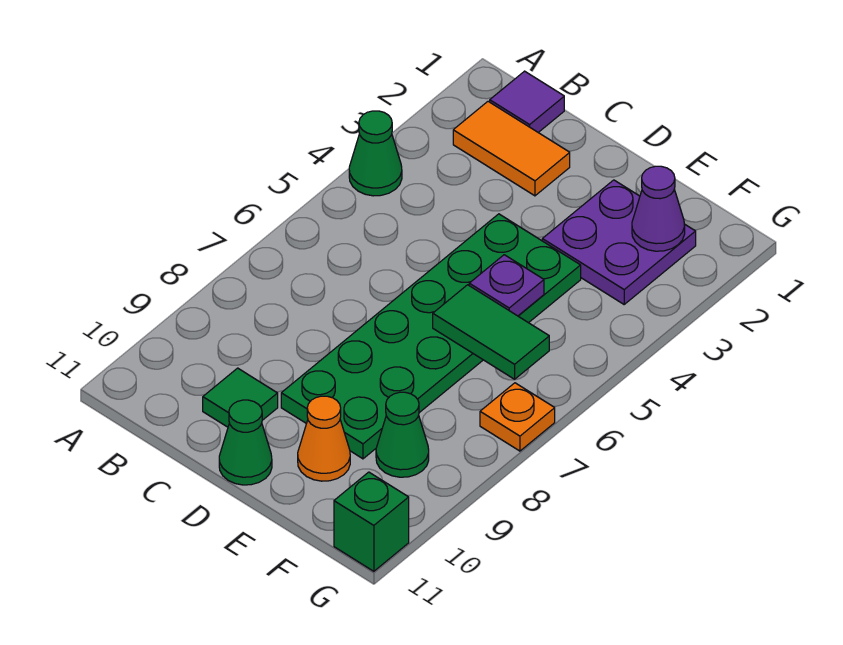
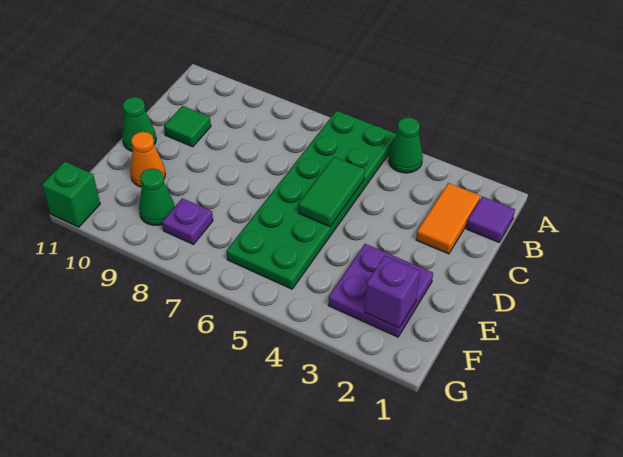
green plate D4:E9 level 1 -> green plate A5:F6 level 1
purple plate E5 level 2 -> purple plate F8 level 1
green tile E6:F6 level 2 -> green tile C5:D5 level 2
purple cone F2 level 2 -> purple brick F2 level 2
orange plate G7 level 1 -> none

